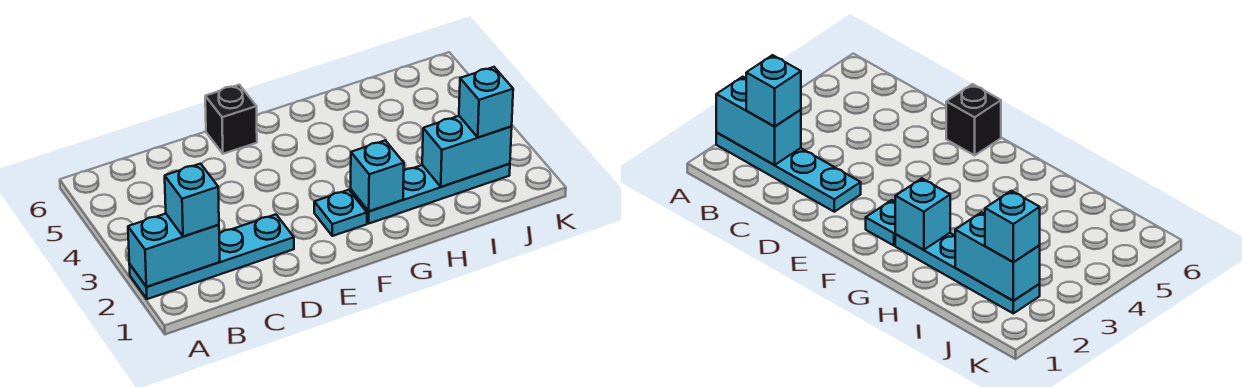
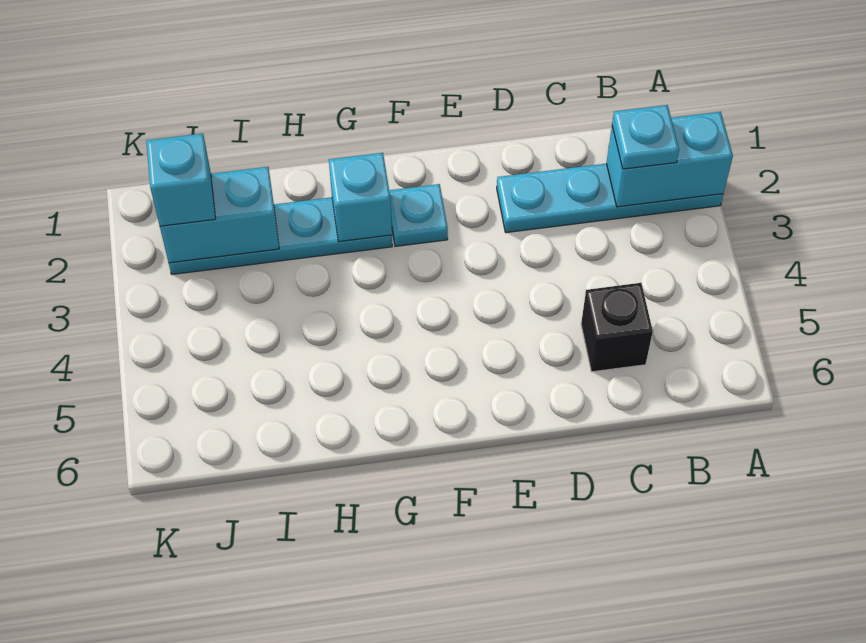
cyan brick B2 level 3 -> cyan plate B2 level 3
black brick E6 level 1 -> black brick C5 level 1

